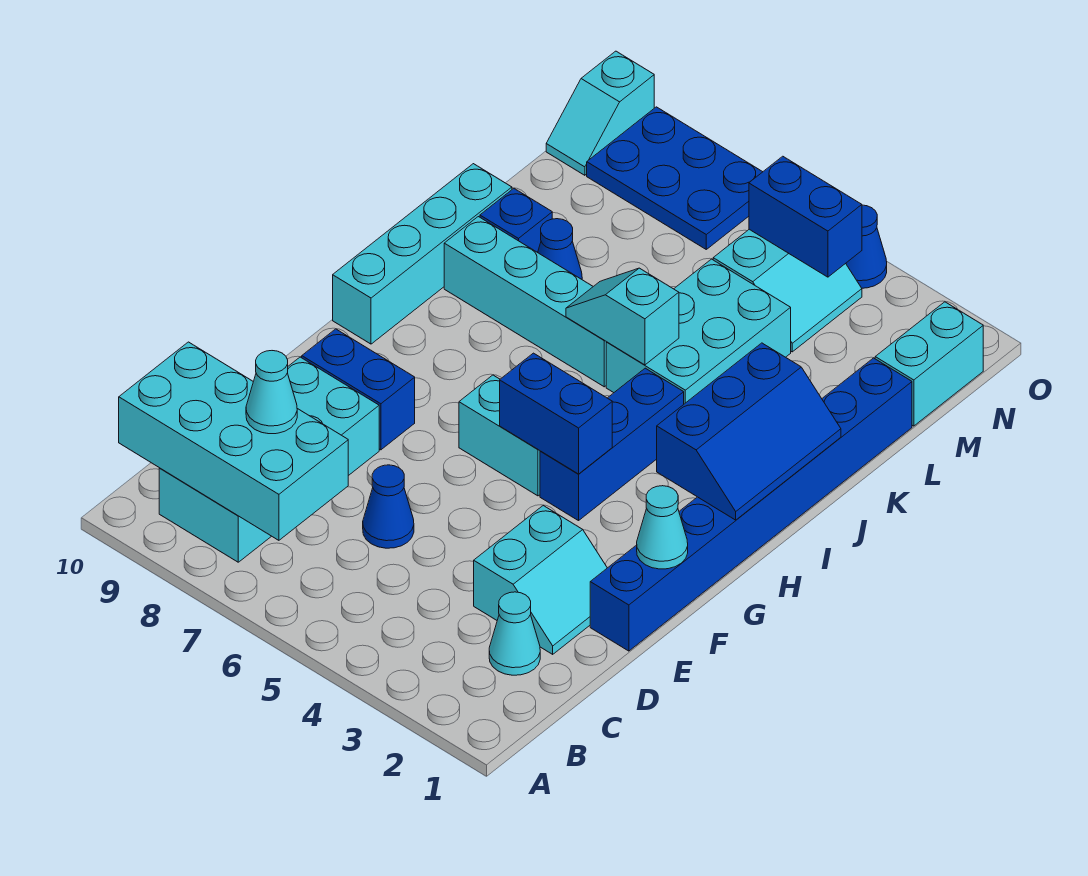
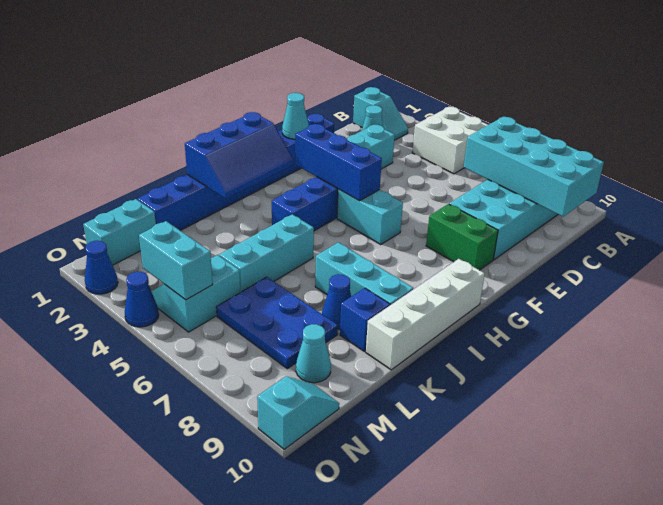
none -> white brick A4:B5 level 1
cyan cone C8 level 3 -> cyan cone M9 level 1
blue cone D6 level 1 -> blue cone O2 level 1
blue brick F8:F9 level 1 -> green brick F8:F9 level 1
blue brick G4:G5 level 2 -> blue brick G3:G5 level 2
blue slope H1:J2 level 2 top 2 -> blue slope H1:J2 level 2 top 1
cyan brick H10:K10 level 1 -> white brick H10:K10 level 1
cyan brick J4:L5 level 1 -> cyan brick J5:L5 level 1
cyan slope J5:J6 level 2 top 5 -> cyan slope B1:B2 level 1 top 1
cyan brick J6:J9 level 1 -> cyan brick J7:J9 level 1
blue brick N4:N5 level 2 -> cyan brick N4:N5 level 2
blue plate N7:O9 level 1 -> blue plate L6:M8 level 1

